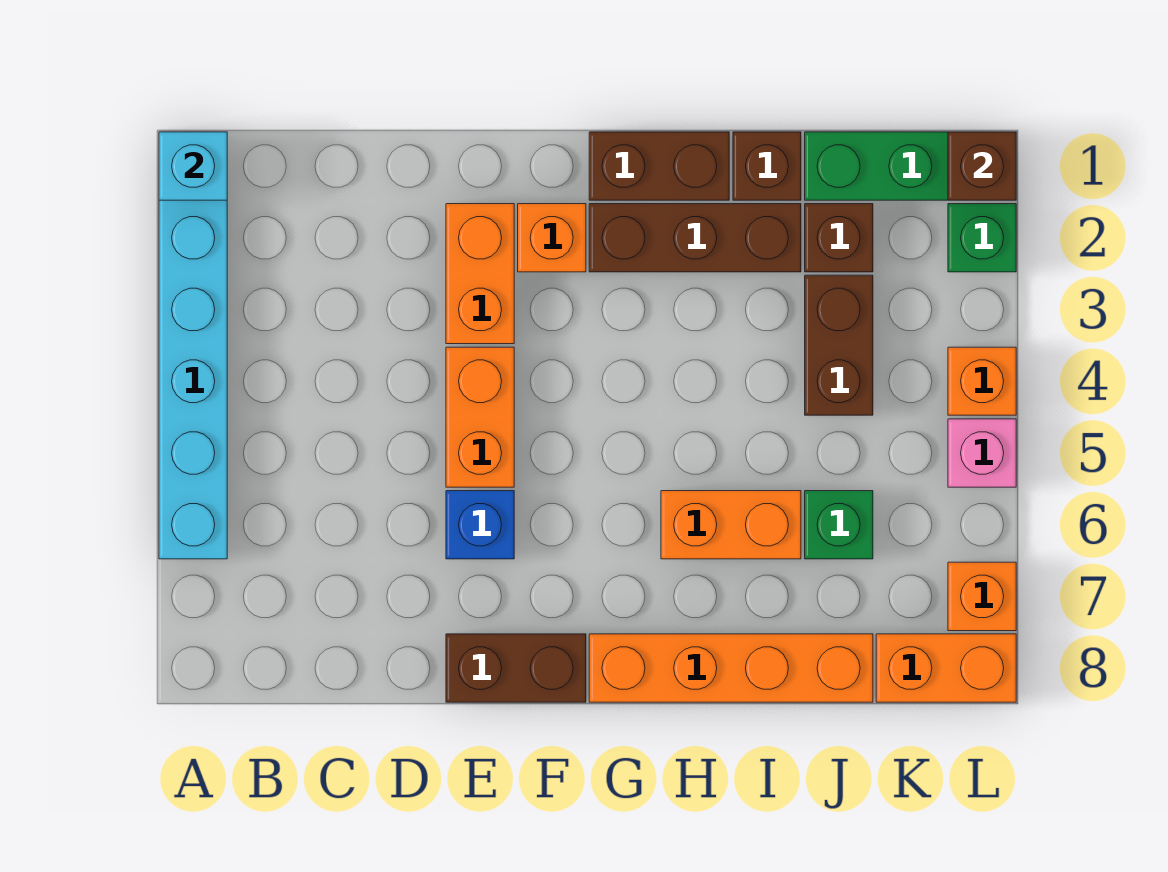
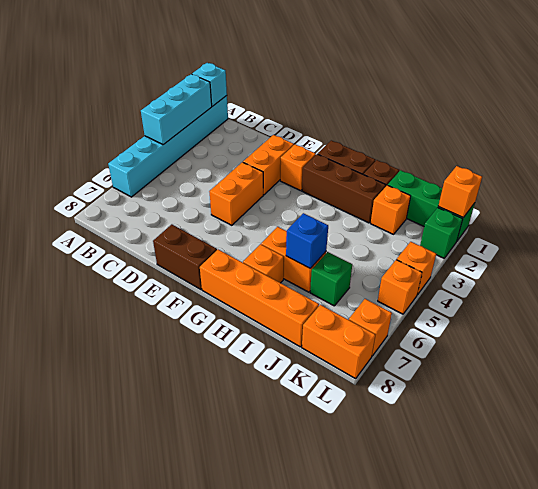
none -> cyan brick A2:A4 level 2
blue brick E6 level 1 -> blue brick I6 level 2
none -> orange brick H7 level 1
brown brick J2 level 1 -> orange brick J2 level 1
brown brick J3:J4 level 1 -> none
brown brick L1 level 2 -> orange brick L1 level 2
pink brick L5 level 1 -> orange brick L5 level 1

